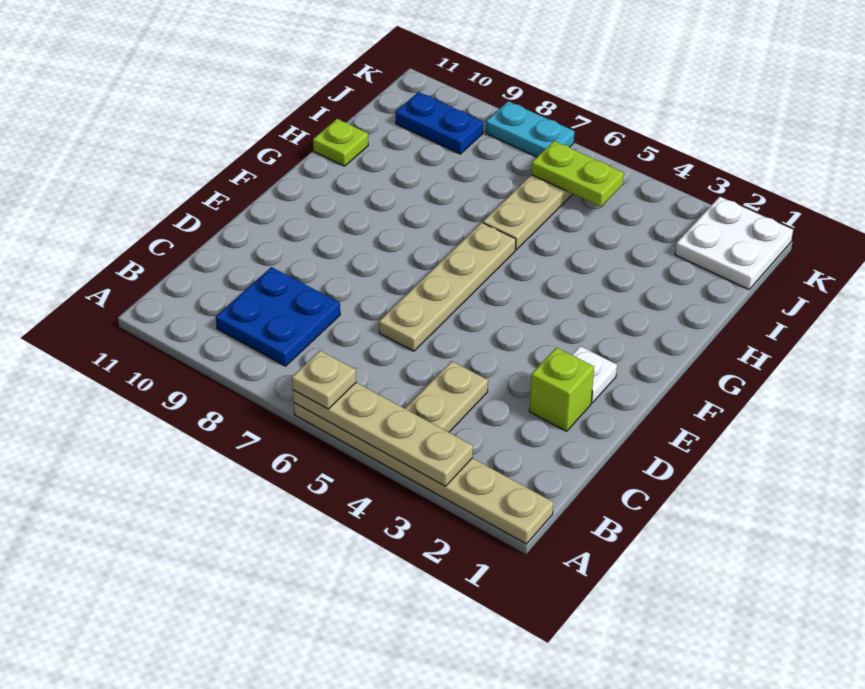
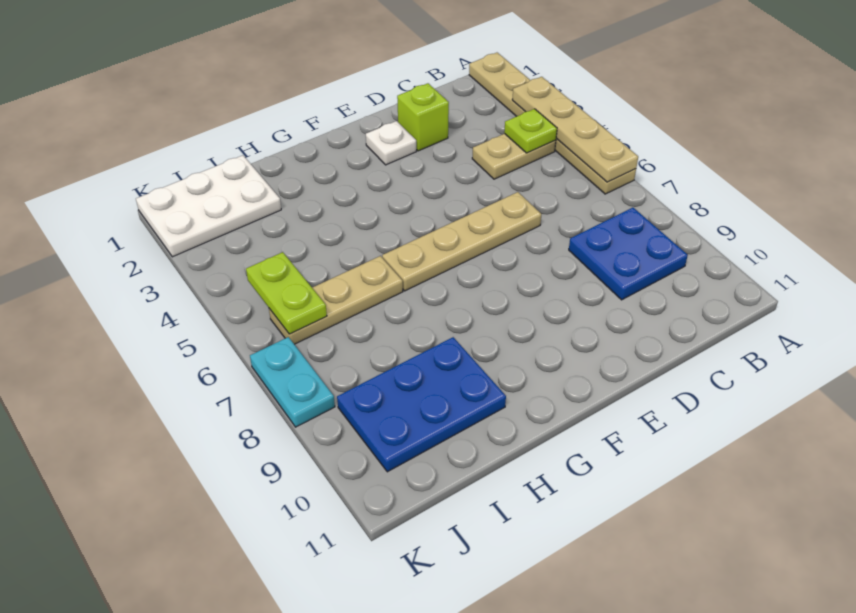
tan plate A6 level 3 -> none
lime plate H11 level 1 -> lime plate B4 level 2
white plate J1:K2 level 1 -> white plate I1:K2 level 1
blue plate J9:J10 level 1 -> blue plate H9:J10 level 1

